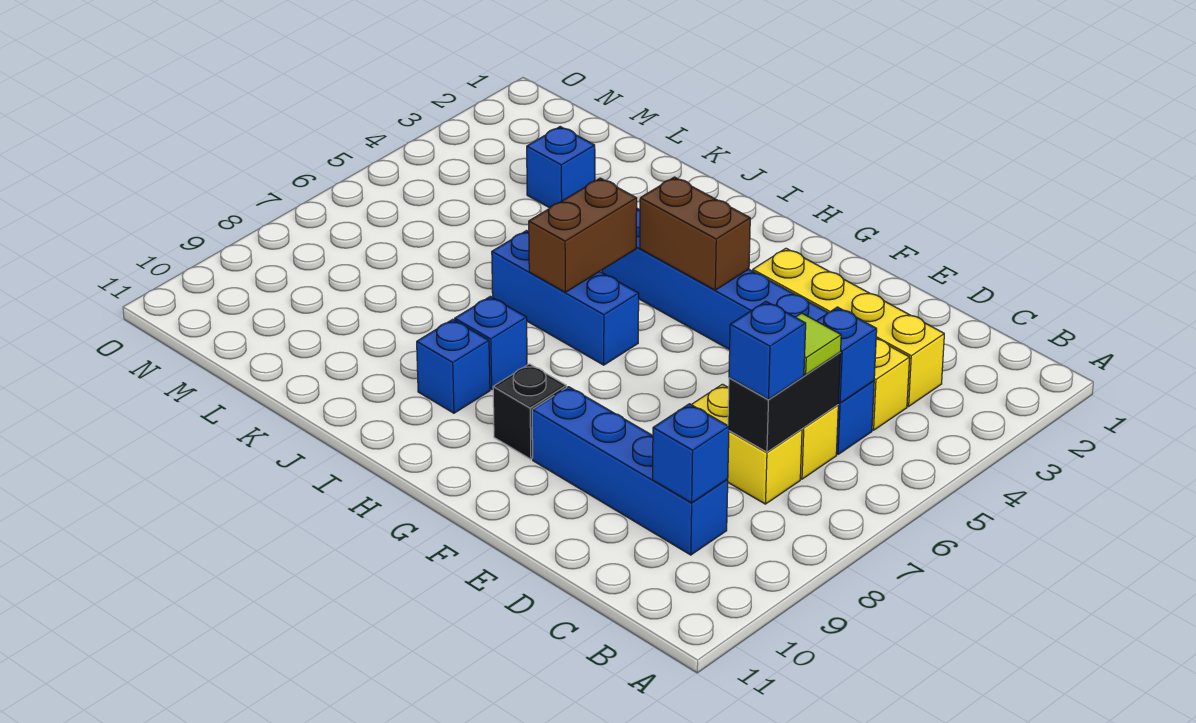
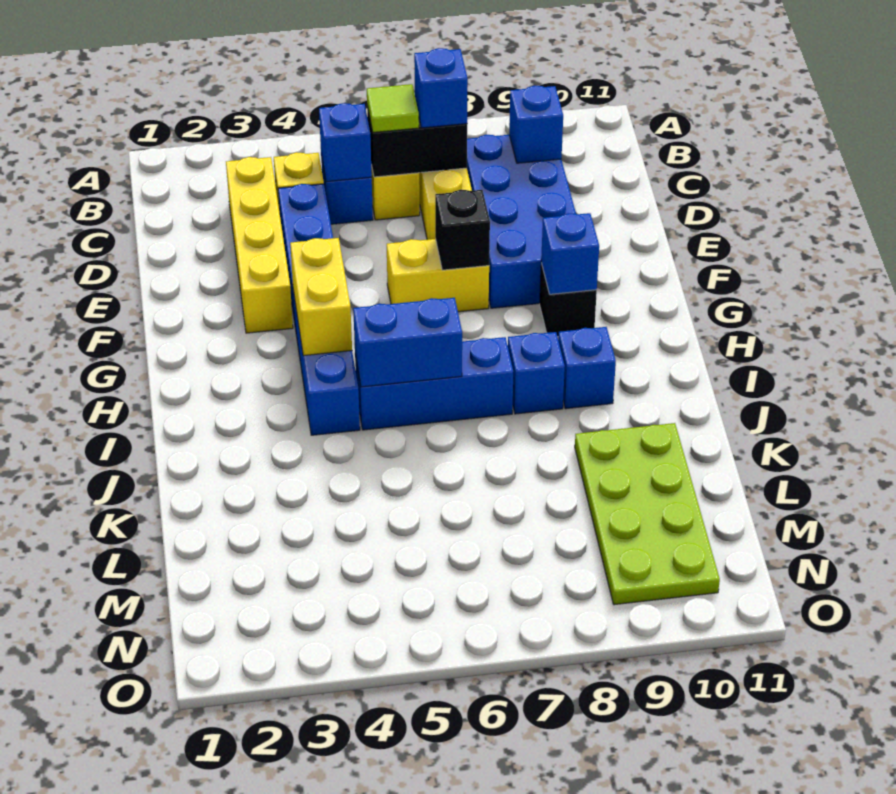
blue brick C9:F9 level 1 -> blue brick C8:F9 level 1
none -> yellow brick F6:F7 level 1
none -> black brick F7 level 2
brown brick G4:H4 level 2 -> yellow brick G4:H4 level 2
blue brick H6:J6 level 1 -> blue brick I5:I7 level 1
brown brick I5:I6 level 2 -> blue brick I5:I6 level 2
none -> lime plate K9:N10 level 1
blue brick L3 level 1 -> blue brick G9 level 2

